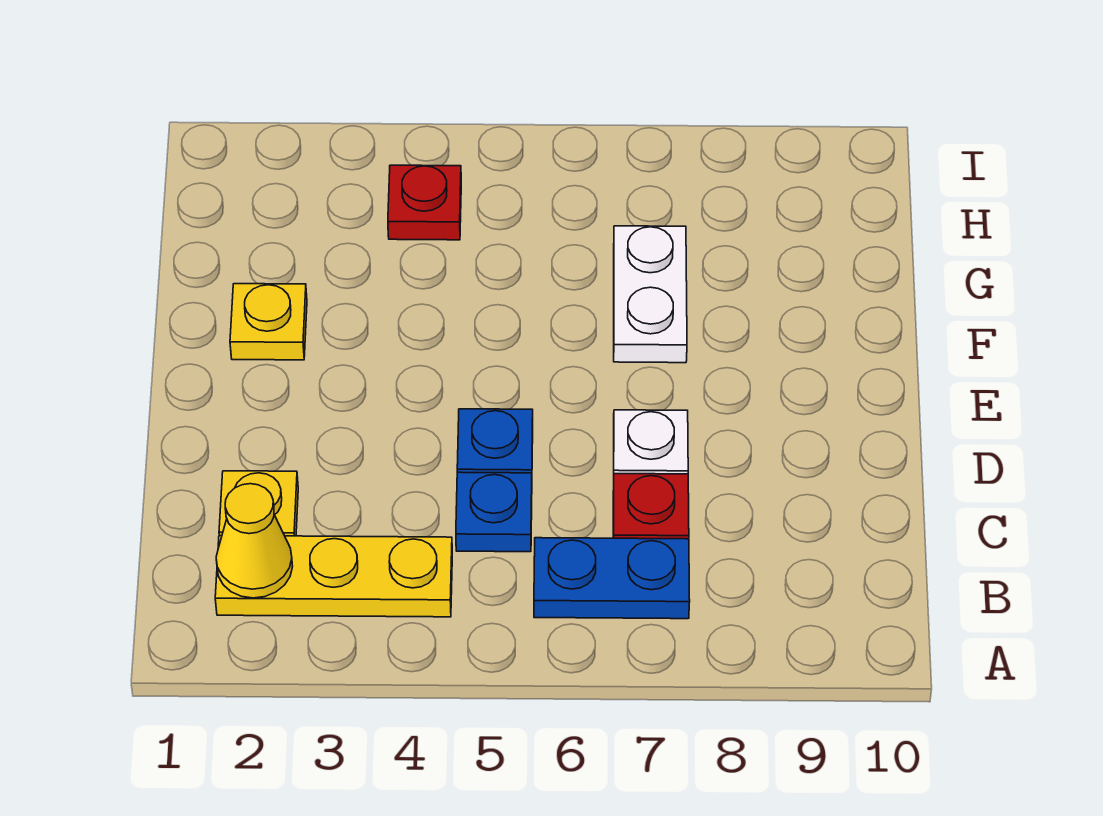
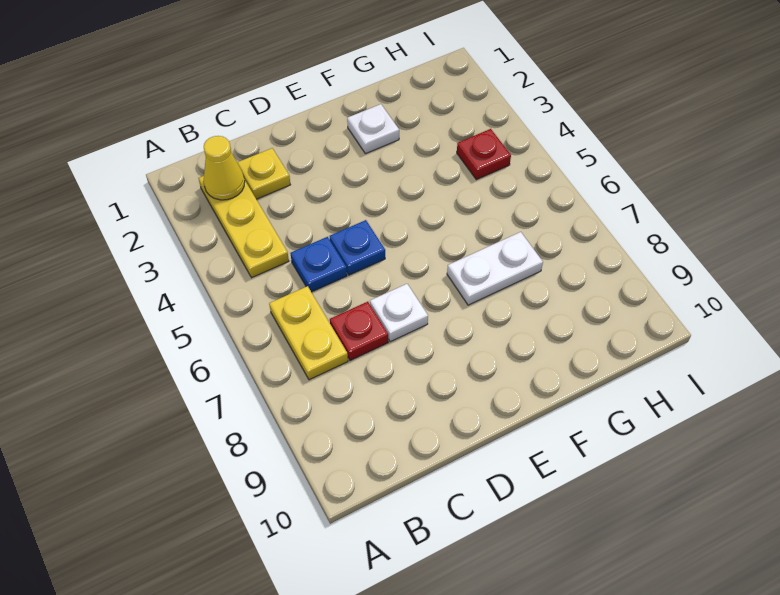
blue plate B6:B7 level 1 -> yellow plate B6:B7 level 1
yellow plate F2 level 1 -> white plate F2 level 1

